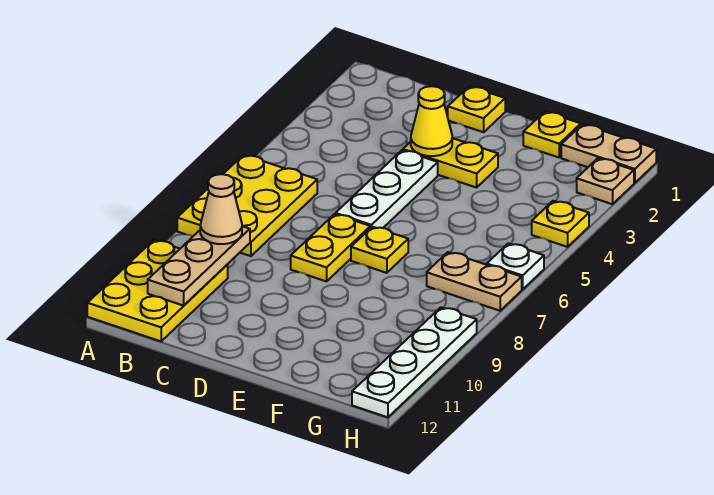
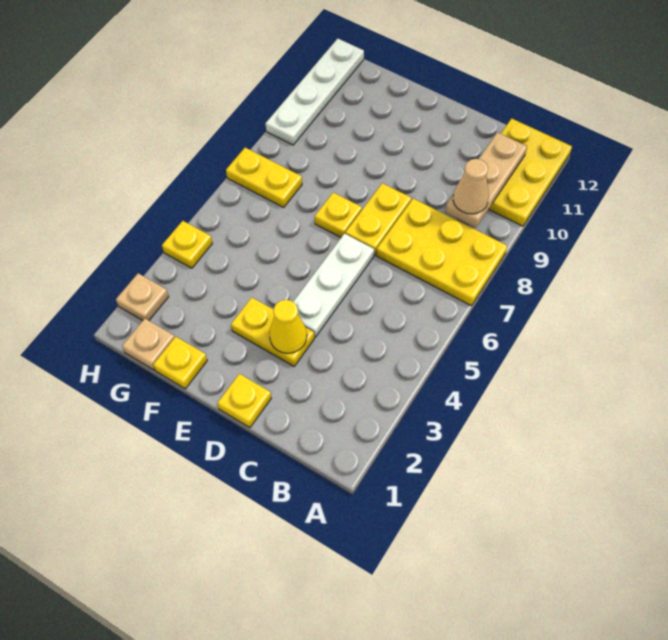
yellow plate A6:B8 level 1 -> yellow plate A7:C8 level 1
tan plate G1:H1 level 1 -> tan plate G1 level 1
tan plate G7:H7 level 1 -> yellow plate G7:H7 level 1
white plate H6 level 1 -> none

